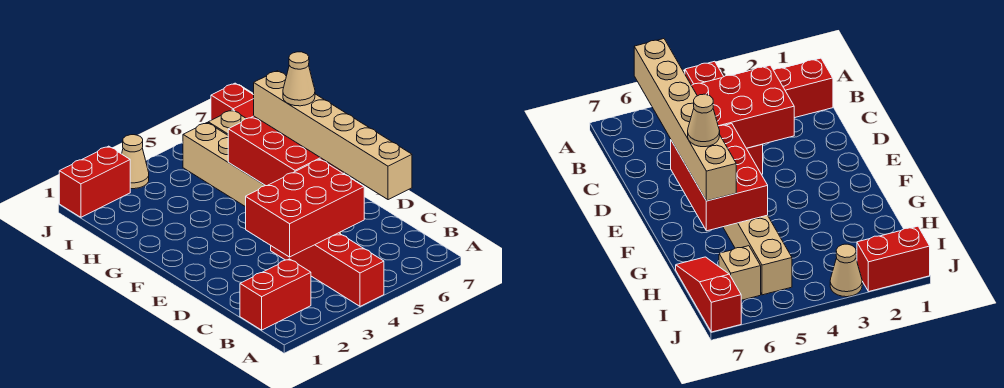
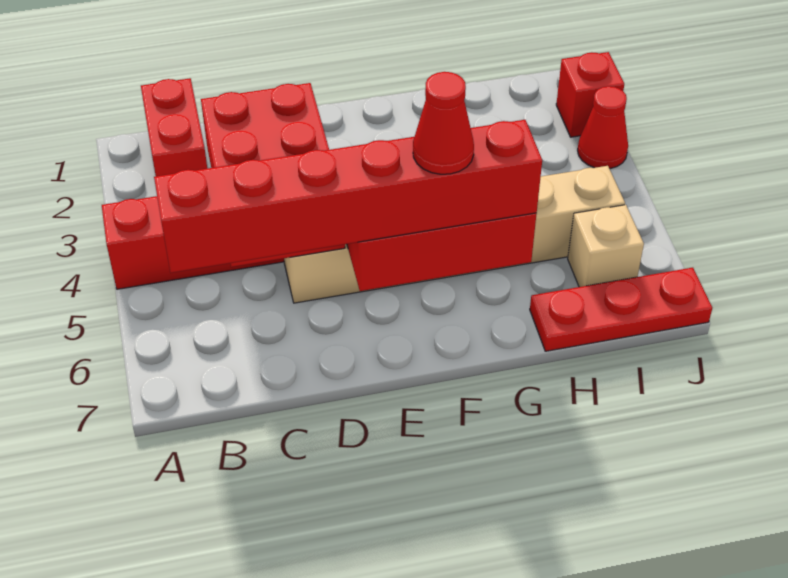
tan brick B6:G6 level 3 -> red brick B6:G6 level 3
tan cone F6 level 4 -> red cone F6 level 4
red slope H7:J7 level 1 top J -> red plate H7:J7 level 1
red brick J1:J2 level 1 -> red brick J2 level 1
tan cone J3 level 1 -> red cone J3 level 1

